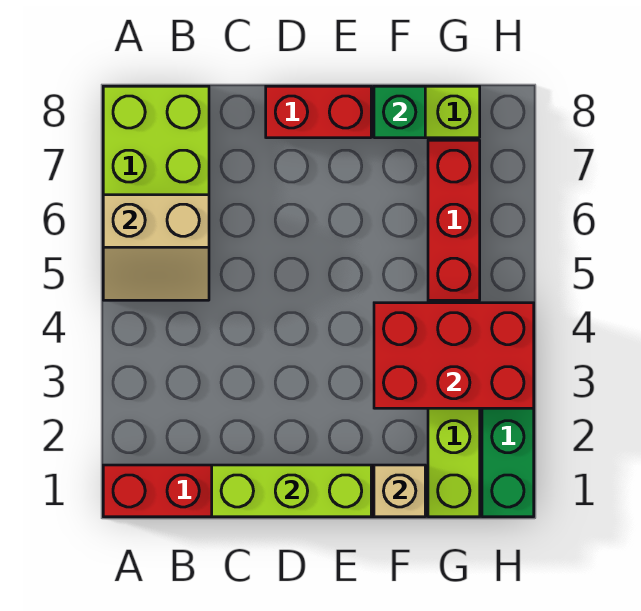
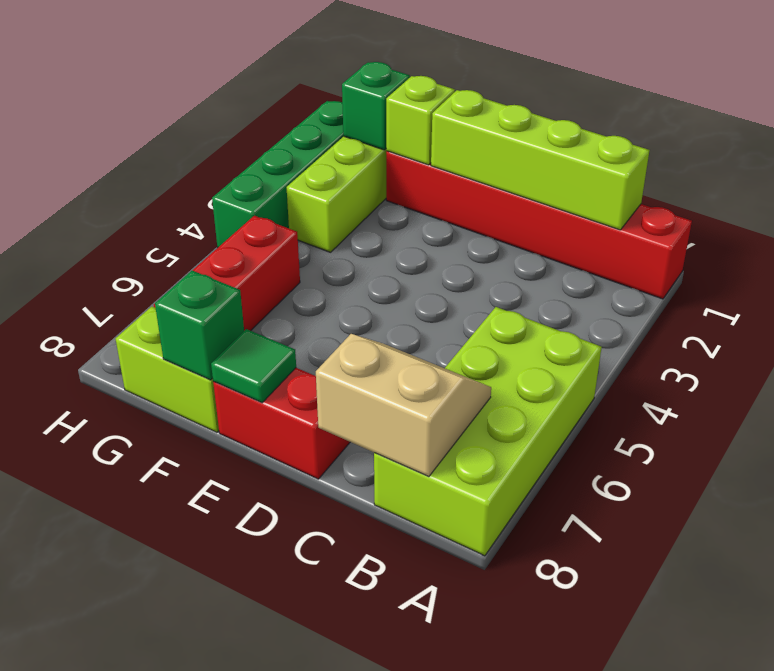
tan slope A5:B6 level 2 top 6 -> tan slope B7:C8 level 2 top 8
lime brick C1:E1 level 2 -> lime brick B1:E1 level 2
none -> green tile E8 level 2
tan brick F1 level 2 -> lime brick F1 level 2
red brick F3:H4 level 2 -> none
none -> green brick G1 level 2

